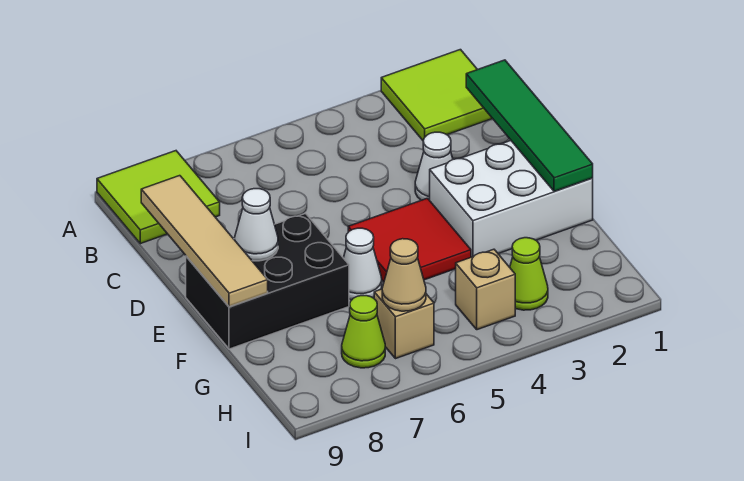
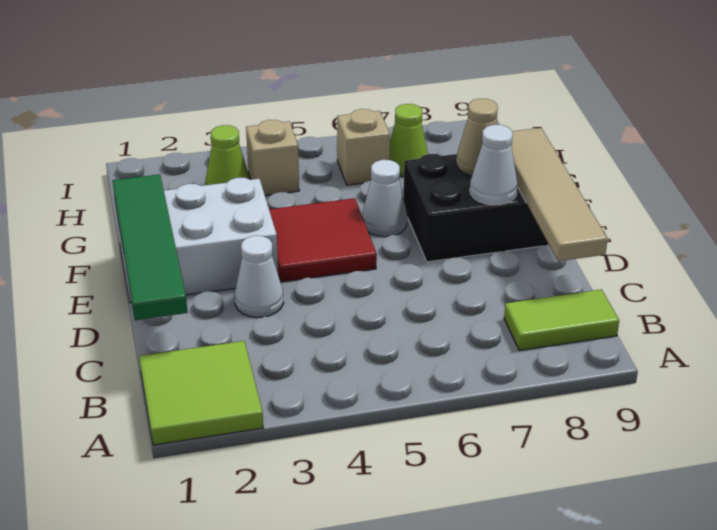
lime tile A8:B9 level 1 -> lime tile B8:B9 level 1
tan cone H6 level 2 -> tan cone F8 level 2

